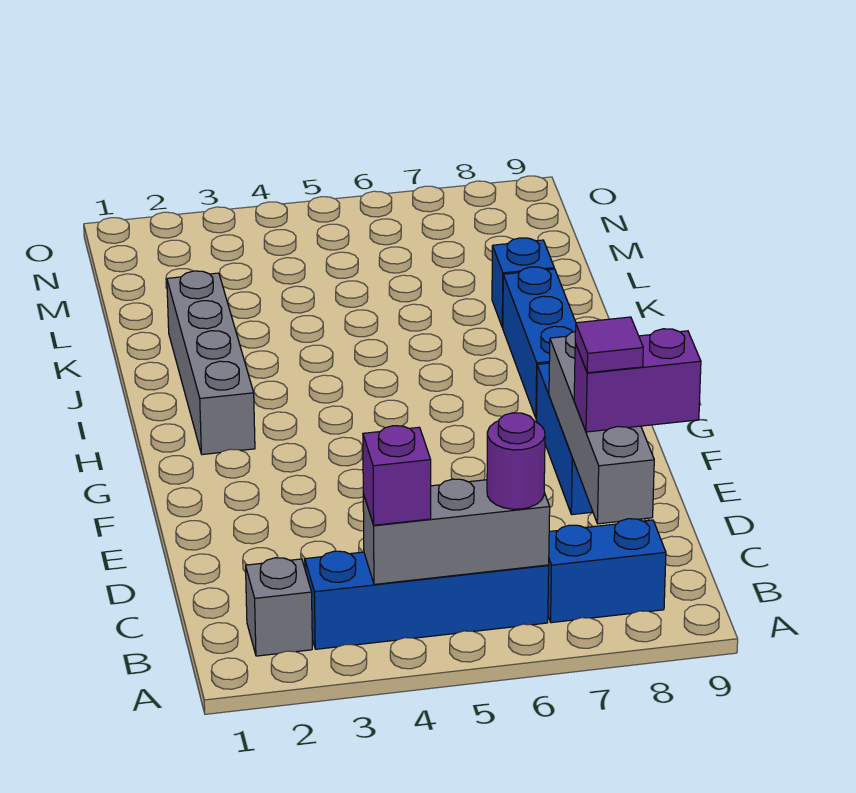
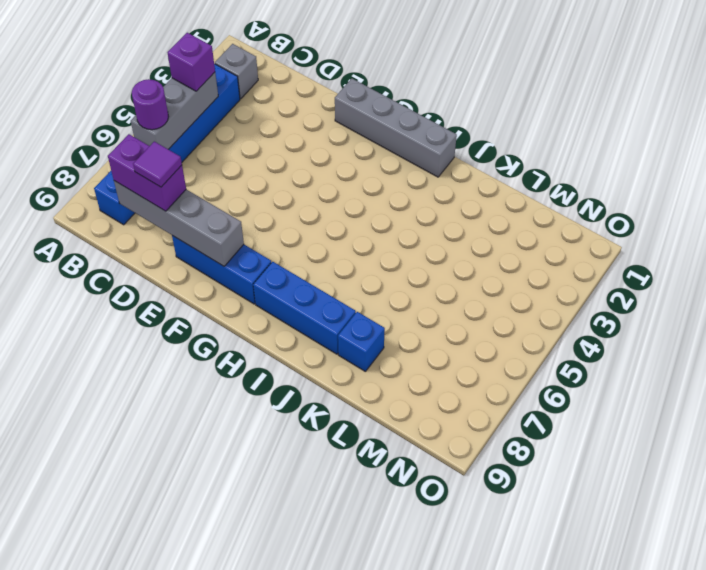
purple brick D8:D9 level 3 -> purple brick C8:D8 level 3
grey brick H2:K2 level 1 -> grey brick F1:I1 level 1

